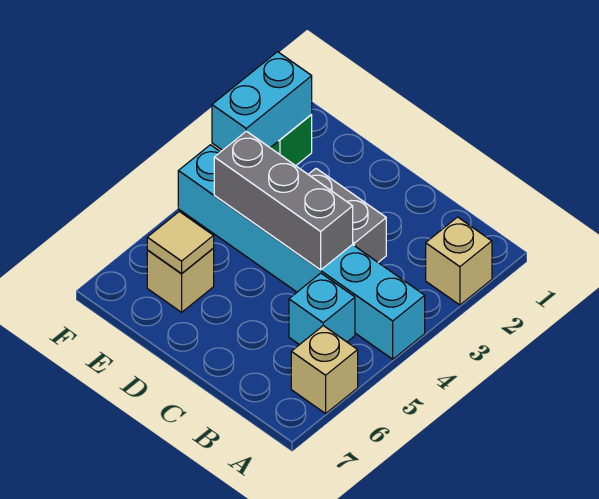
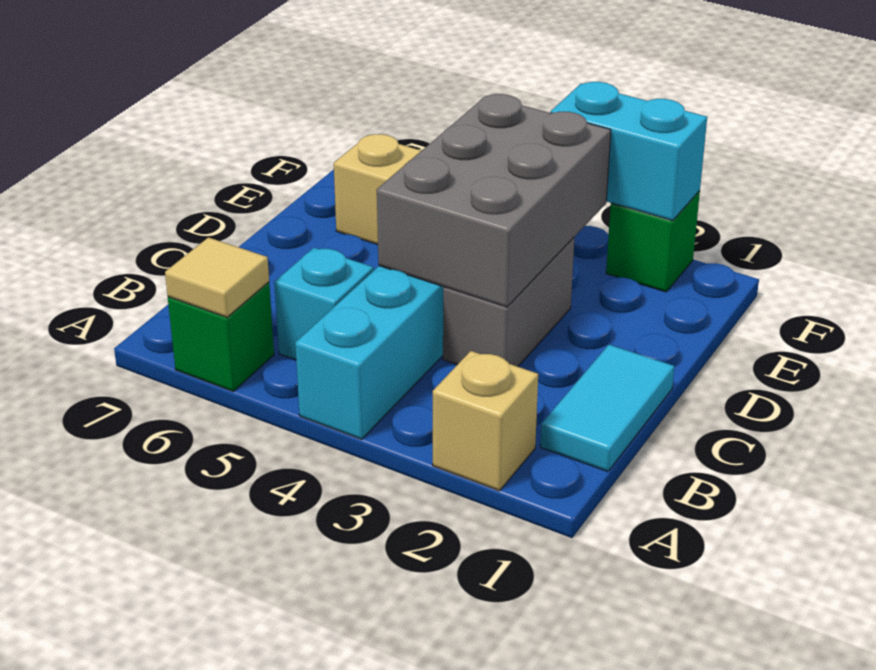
tan brick A6 level 1 -> green brick A6 level 1
none -> cyan tile B1:C1 level 1
grey brick C4:E4 level 2 -> grey brick C3:E4 level 2
tan tile E6 level 2 -> tan tile A6 level 2

